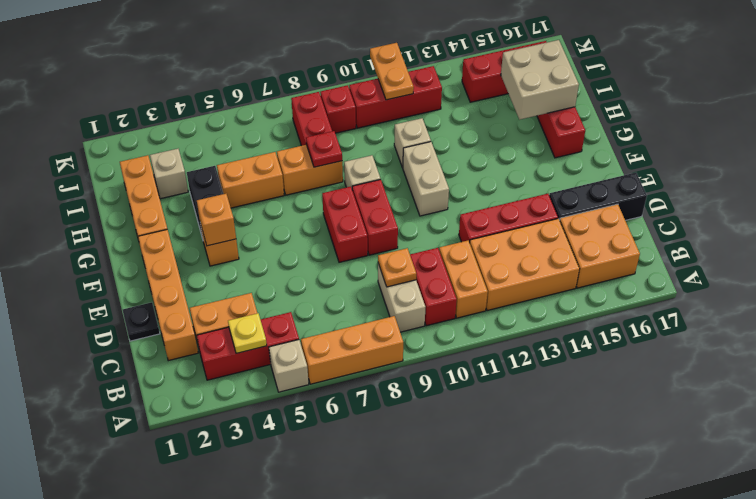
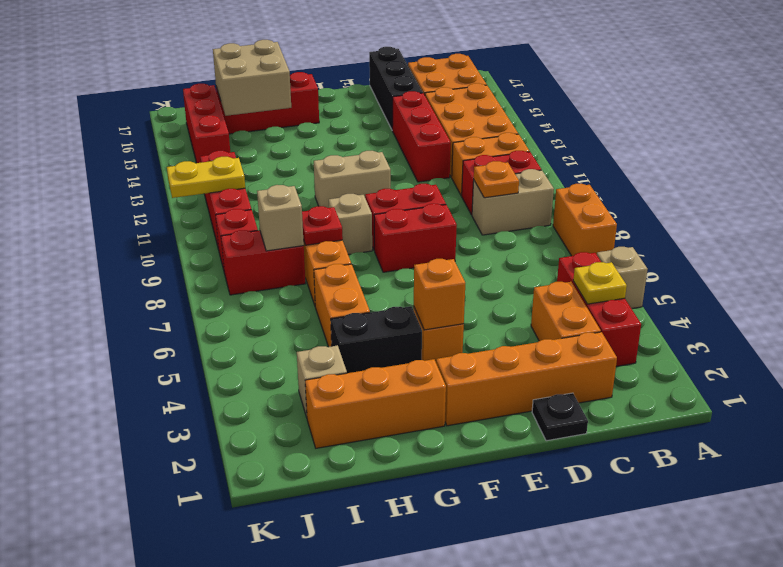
orange brick A6:A8 level 1 -> orange brick A7:A8 level 1
tan brick H11 level 1 -> tan brick I8 level 2
orange plate J11:K11 level 2 -> yellow plate J11:K11 level 2

